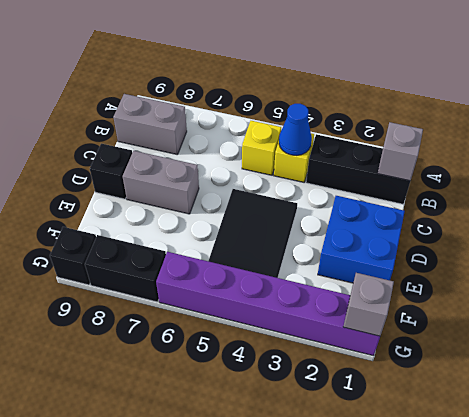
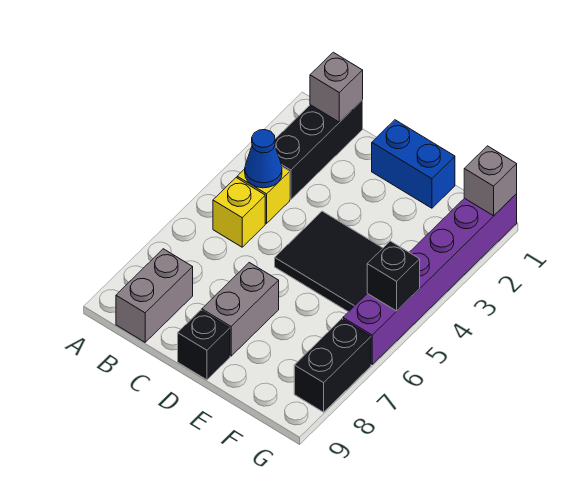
blue brick D1:E2 level 1 -> blue brick D1:E1 level 1
black brick G9 level 1 -> black brick G5 level 2

